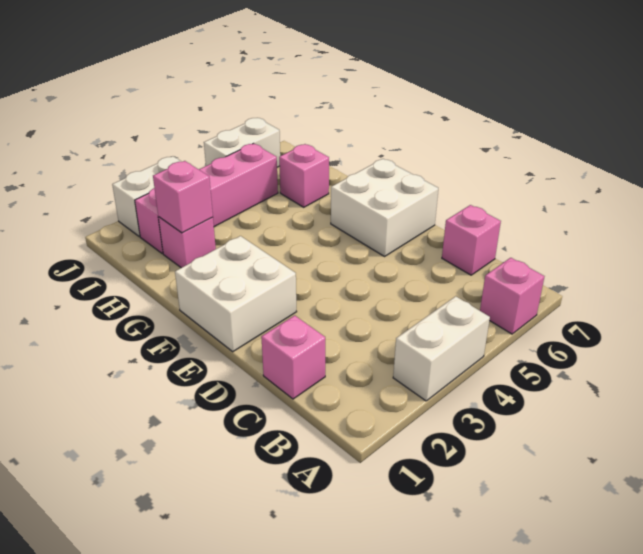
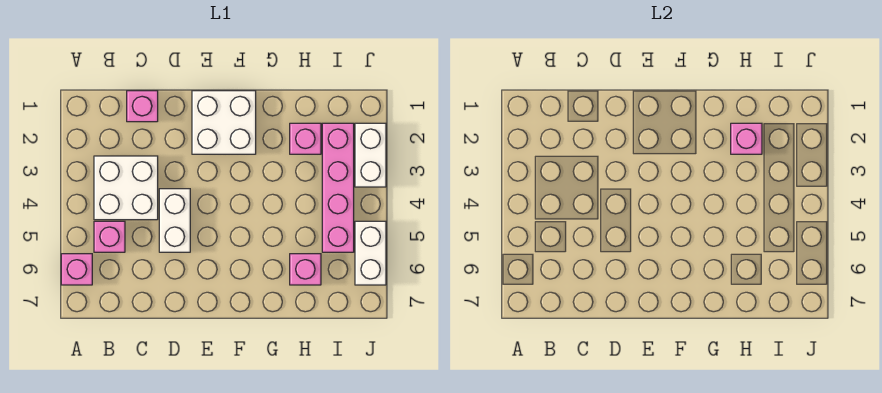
white brick A3:A4 level 1 -> white brick D4:D5 level 1
pink brick C7 level 1 -> pink brick B5 level 1
white brick E6:F7 level 1 -> white brick B3:C4 level 1

